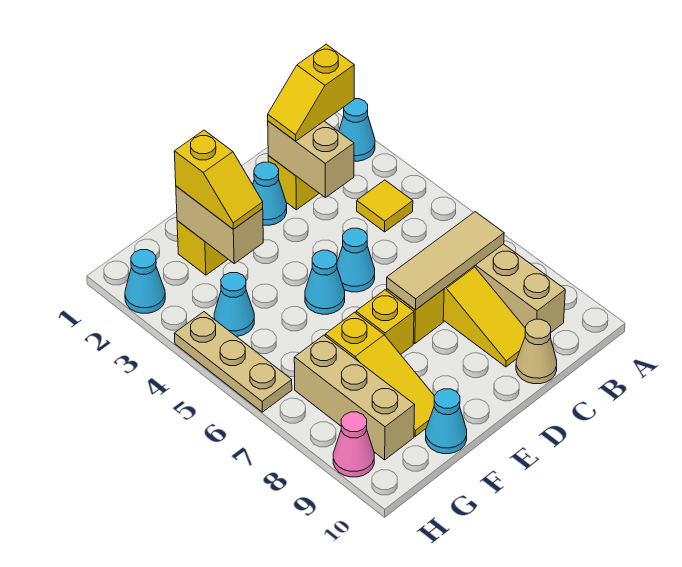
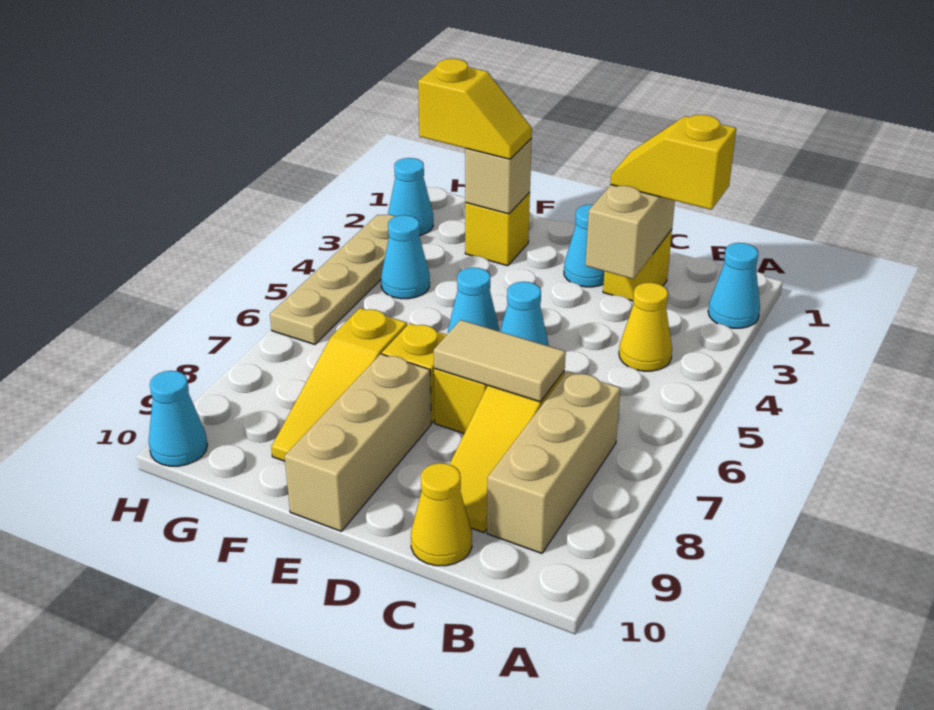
yellow tile B4 level 1 -> yellow cone B4 level 1
tan tile B7:D7 level 2 -> tan tile C7:D7 level 2
tan cone C10 level 1 -> yellow cone C10 level 1
tan brick F2:F3 level 2 -> tan brick F2 level 2
yellow slope F2:F3 level 3 top 2 -> yellow slope F2:G2 level 3 top G
cyan cone F10 level 1 -> cyan cone H10 level 1
tan brick G7:G9 level 1 -> tan brick E8:E10 level 1
tan plate H4:H6 level 1 -> tan plate H3:H6 level 1
pink cone H9 level 1 -> none

